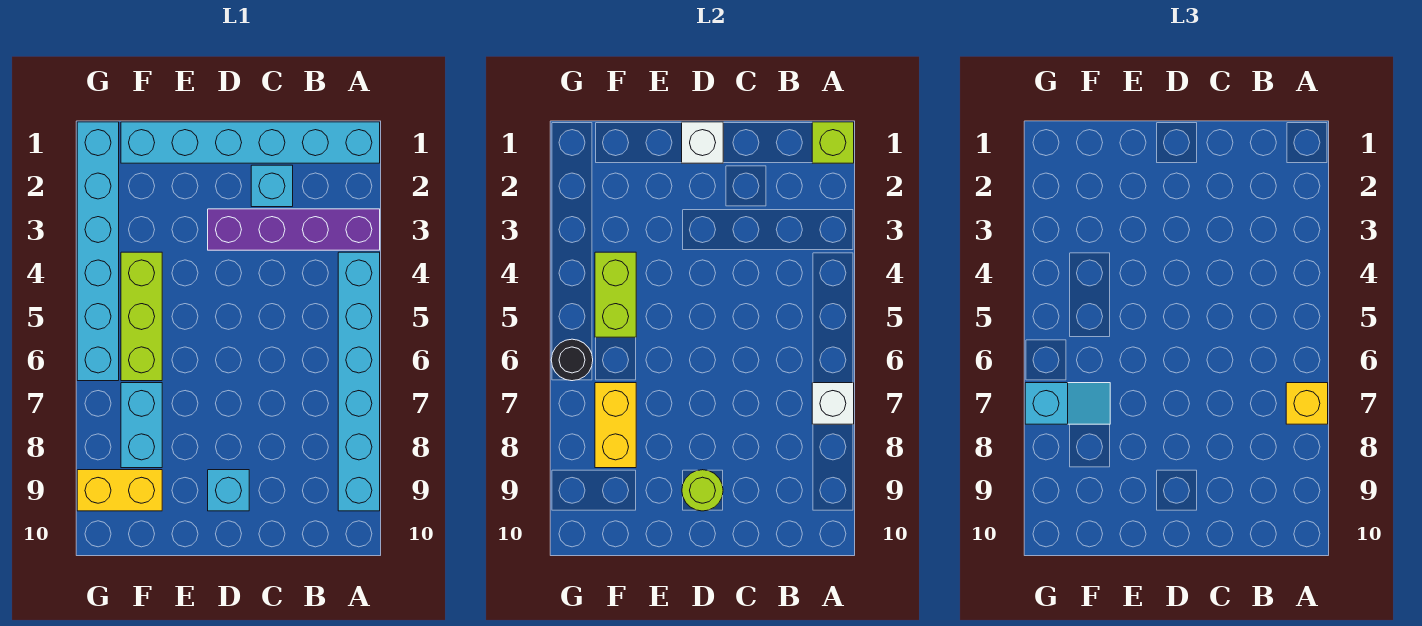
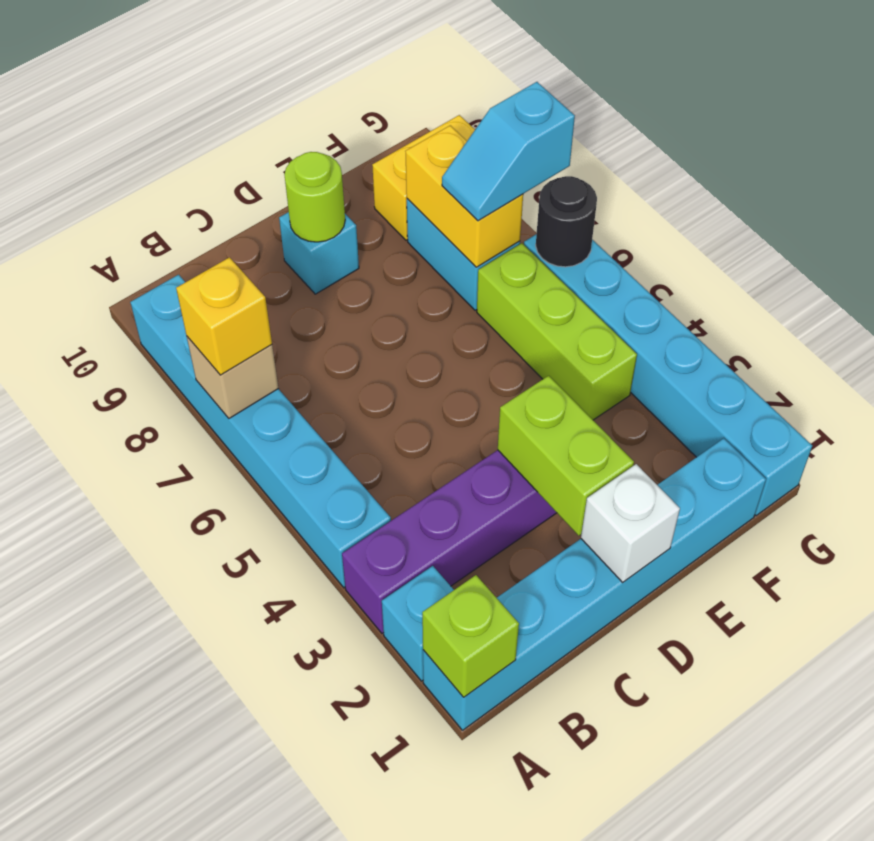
white brick A7 level 2 -> tan brick A7 level 2
cyan brick C2 level 1 -> cyan brick A2 level 1
lime brick F4:F5 level 2 -> lime brick D2:D3 level 2

